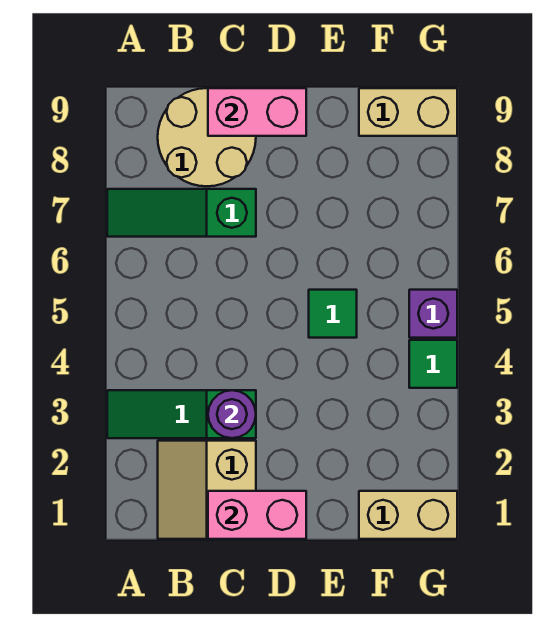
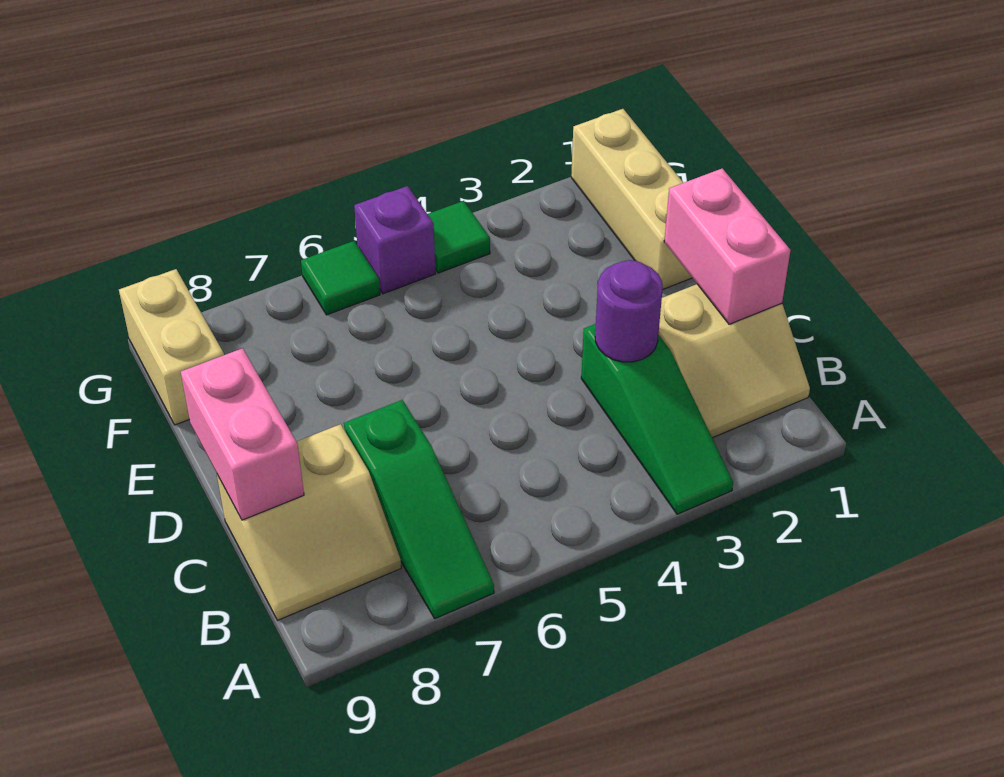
tan round brick B8:C9 level 1 -> tan slope B8:C9 level 1 top C
green tile E5 level 1 -> green tile G6 level 1
tan brick F1:G1 level 1 -> tan brick E1:G1 level 1

